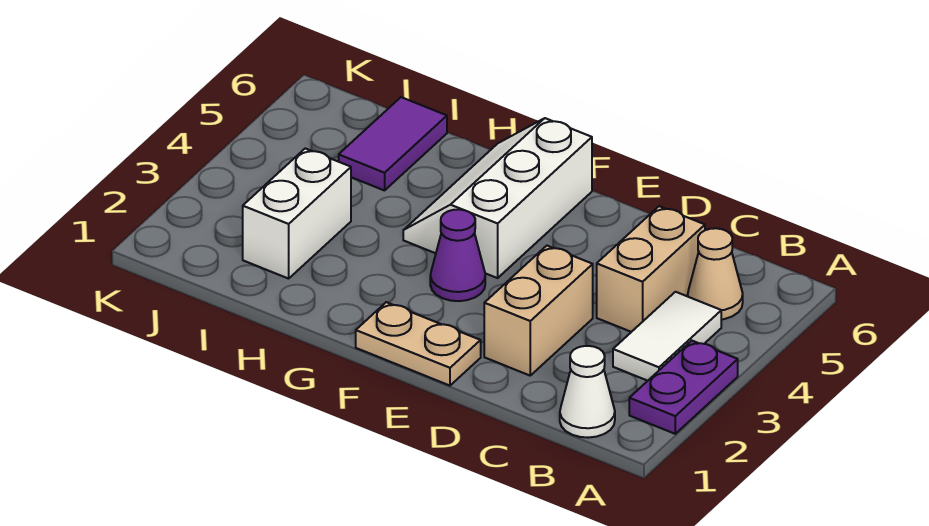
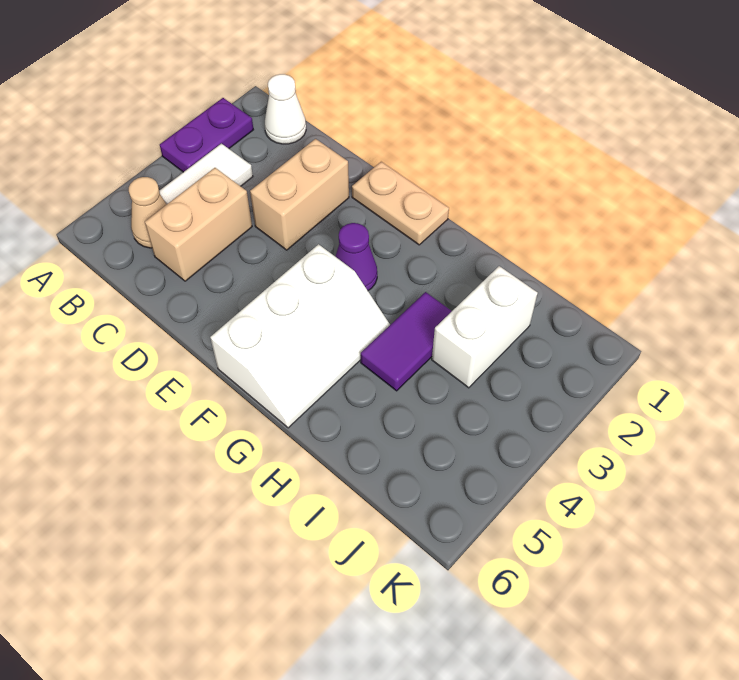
purple tile I5:I6 level 1 -> purple tile H3:H4 level 1

